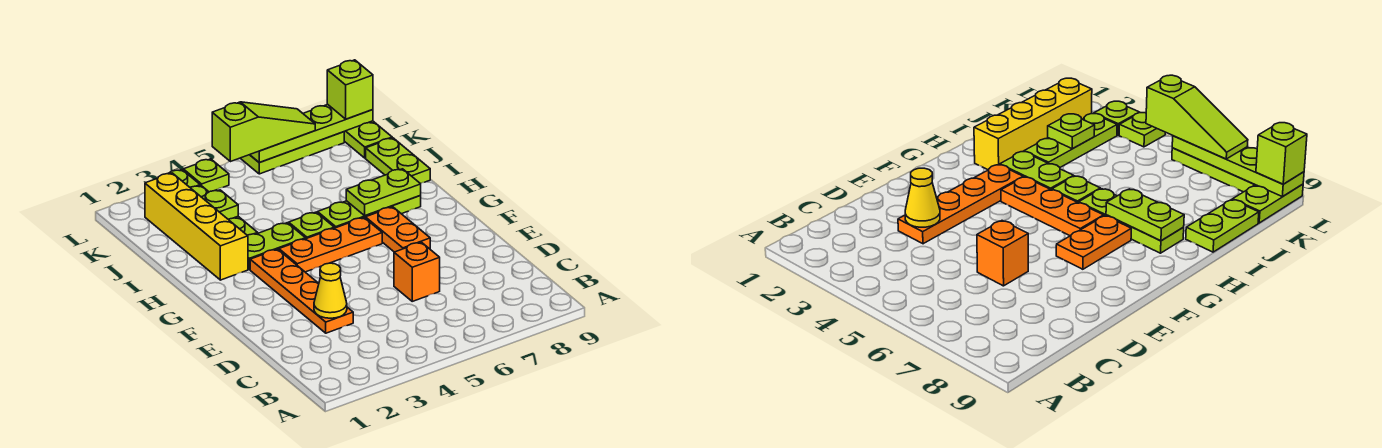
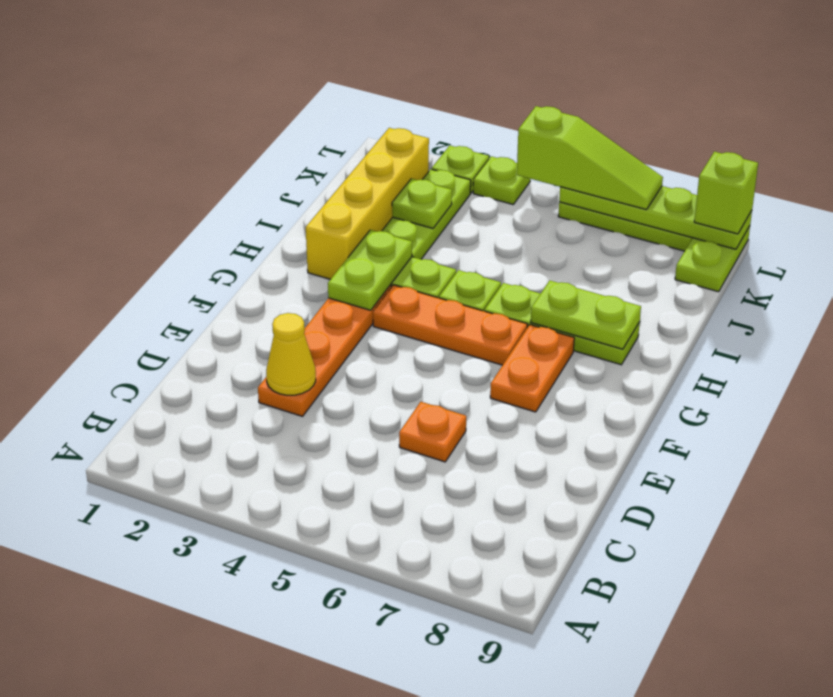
orange brick D6 level 1 -> orange plate D6 level 1
lime plate I9:J9 level 1 -> lime plate G3:H3 level 2

